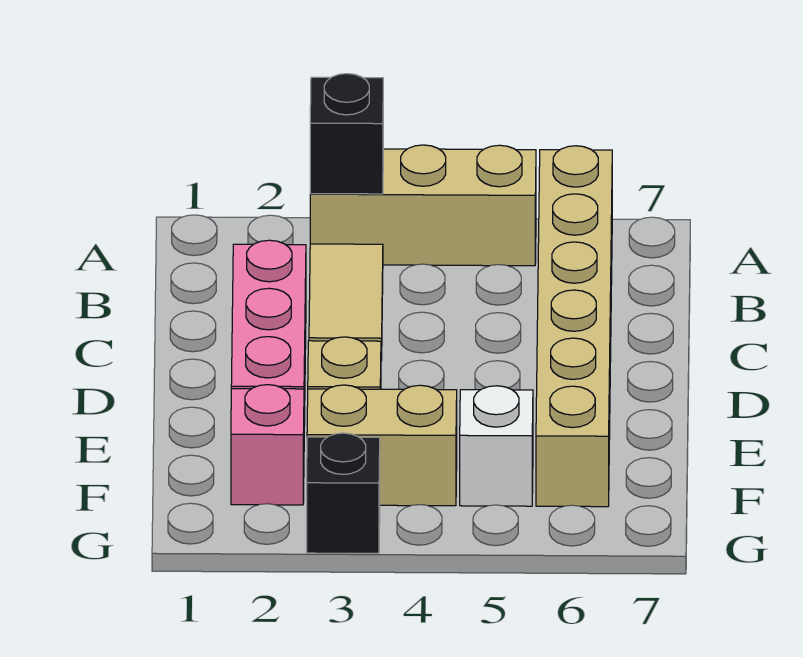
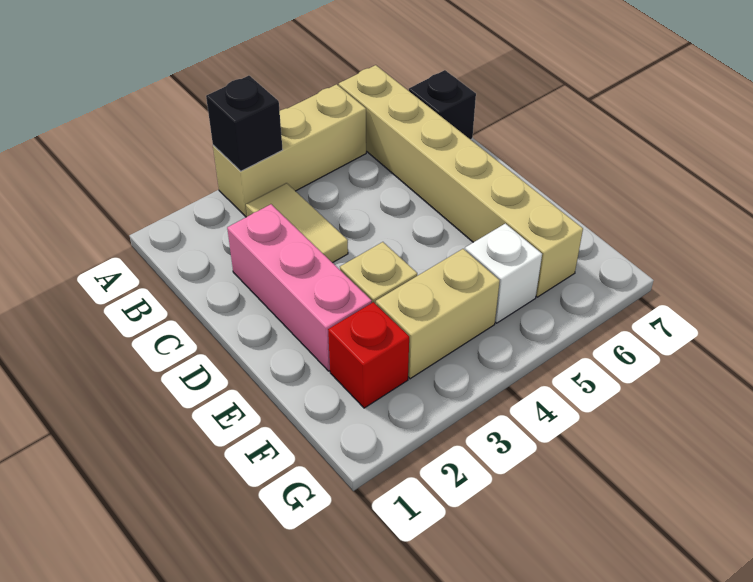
pink brick F2 level 1 -> red brick F2 level 1
black brick G3 level 1 -> black brick B7 level 1

